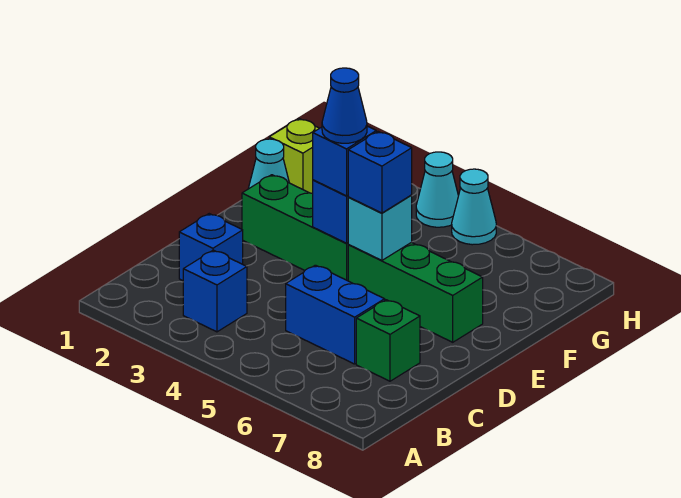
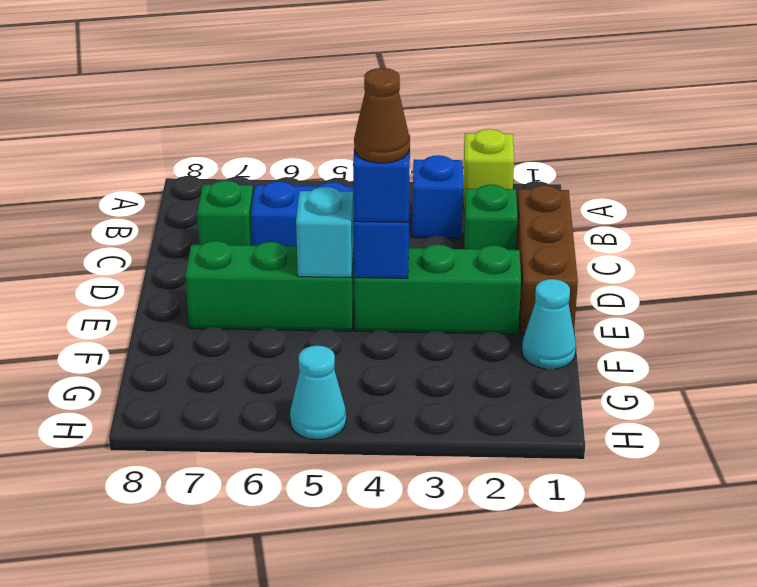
none -> brown brick C1:E1 level 1
blue brick C2 level 1 -> green brick C2 level 1
blue cone E4 level 4 -> brown cone E4 level 4
blue brick E5 level 3 -> none
lime brick G1 level 1 -> lime brick A2 level 1
cyan cone H4 level 1 -> none

